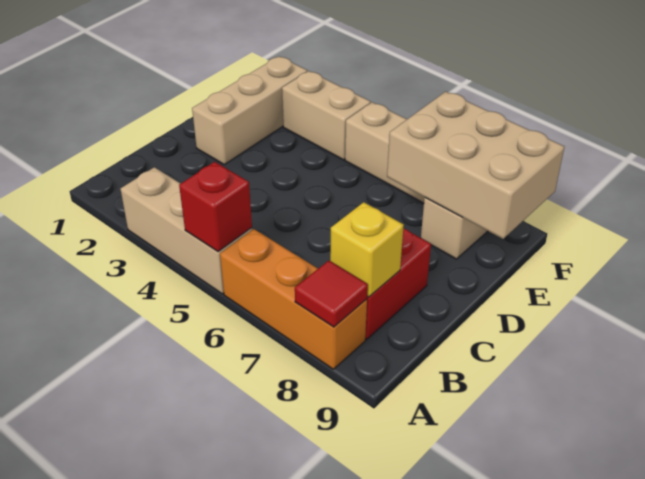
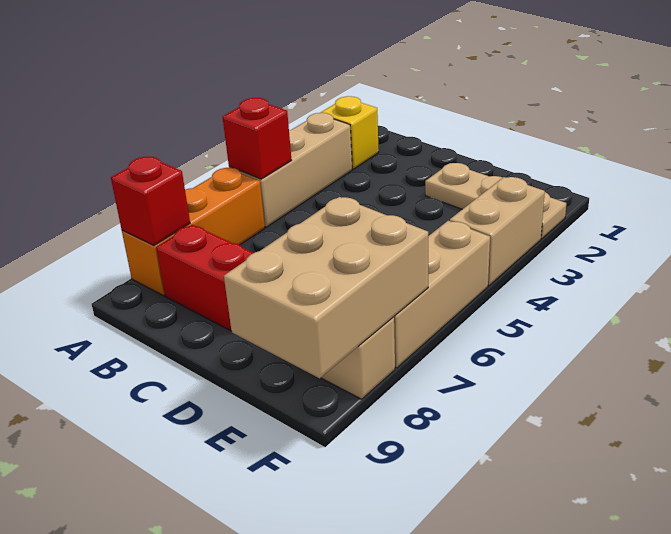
red tile A8 level 2 -> red brick A8 level 2
yellow brick B8 level 2 -> yellow brick A2 level 1
tan brick D2:F2 level 1 -> tan plate D2:F2 level 1

